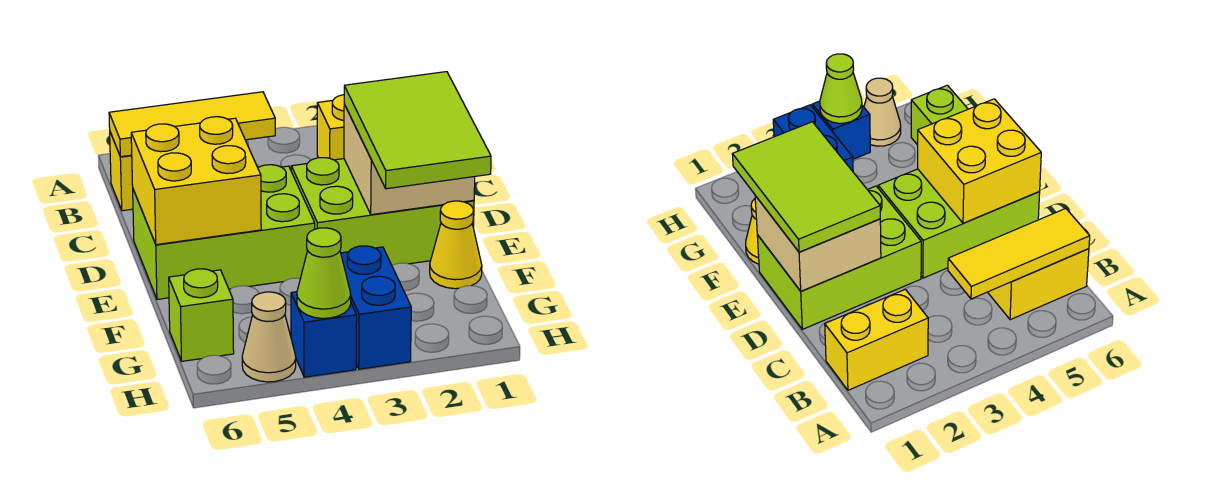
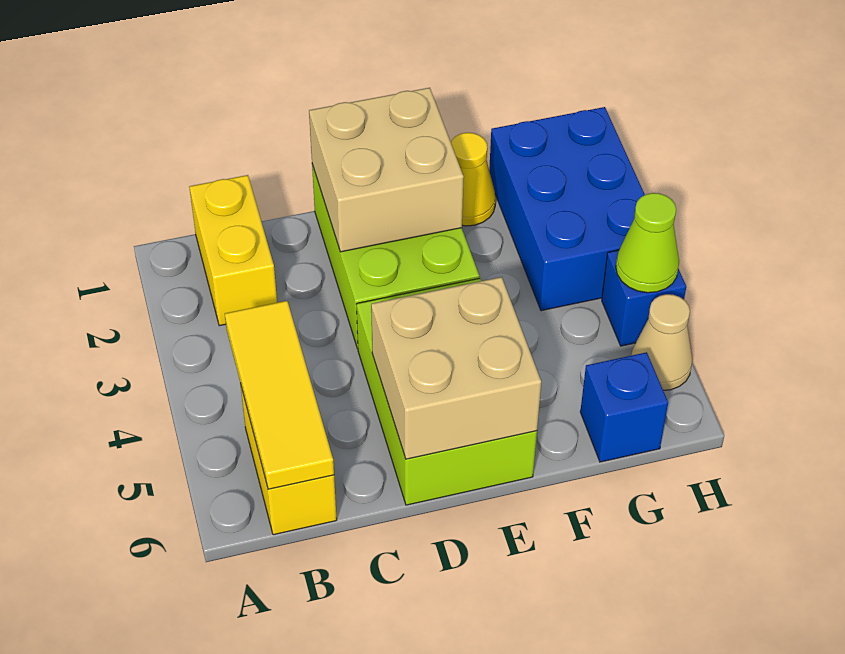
lime tile D1:F2 level 3 -> none
yellow brick D5:E6 level 2 -> tan brick D5:E6 level 2
blue brick G3:H3 level 1 -> blue brick G1:H3 level 1
lime brick G6 level 1 -> blue brick G6 level 1

